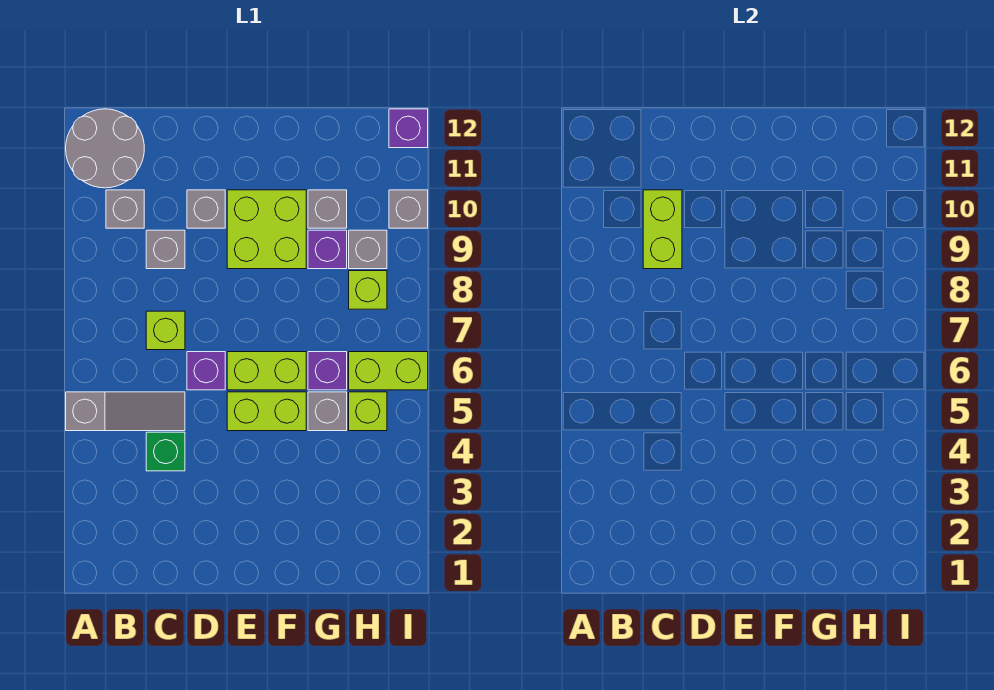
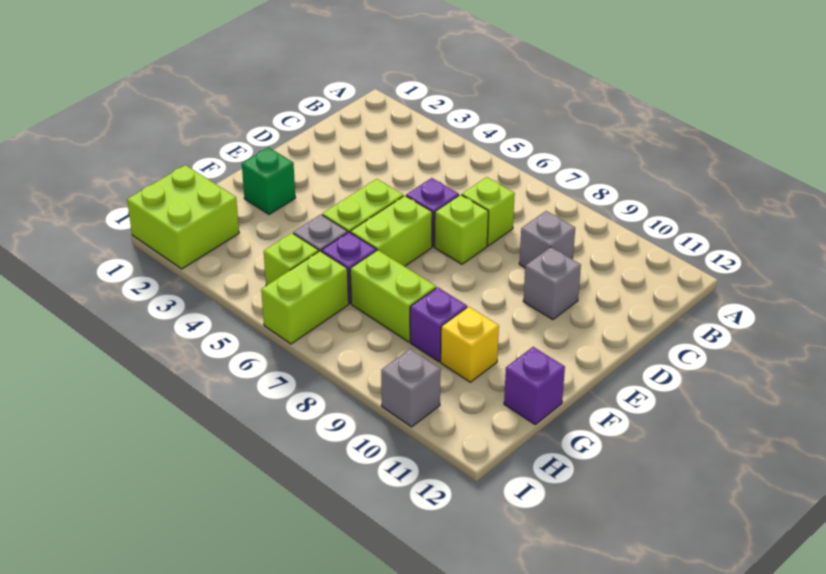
grey slope A5:C5 level 1 top A -> none
grey round brick A11:B12 level 1 -> none
grey brick B10 level 1 -> none
green brick C4 level 1 -> green brick F2 level 1
lime brick C9:C10 level 2 -> lime brick G7:G8 level 1
lime brick E9:F10 level 1 -> lime brick H1:I2 level 1
grey brick G10 level 1 -> yellow brick G10 level 1
lime brick H8 level 1 -> lime brick D7 level 1
grey brick H9 level 1 -> none
purple brick I12 level 1 -> purple brick G12 level 1

